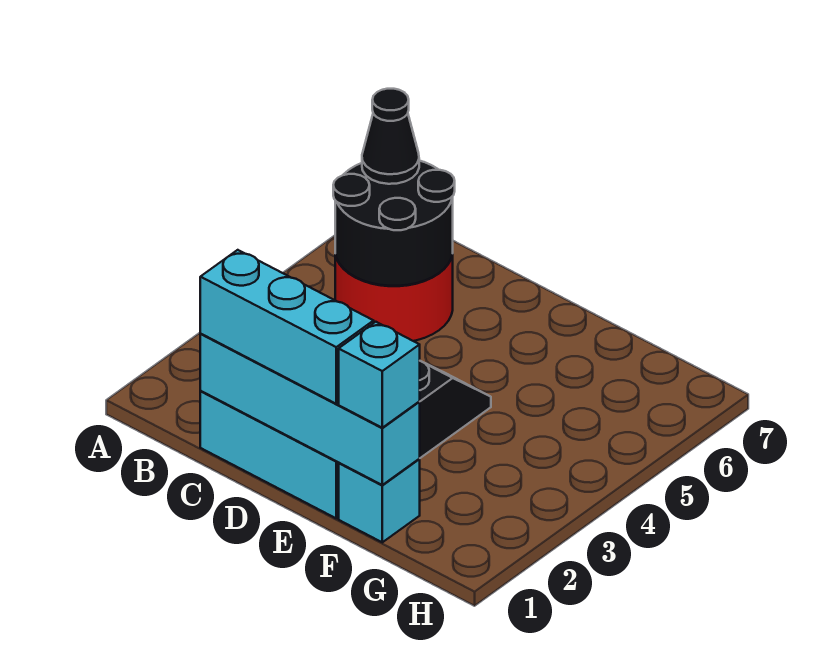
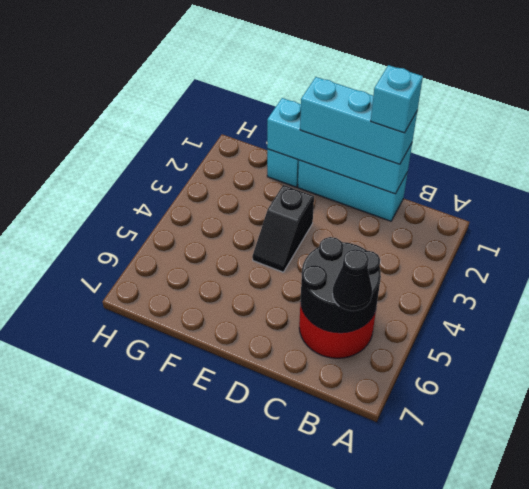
cyan brick F1 level 3 -> cyan brick C1 level 4

